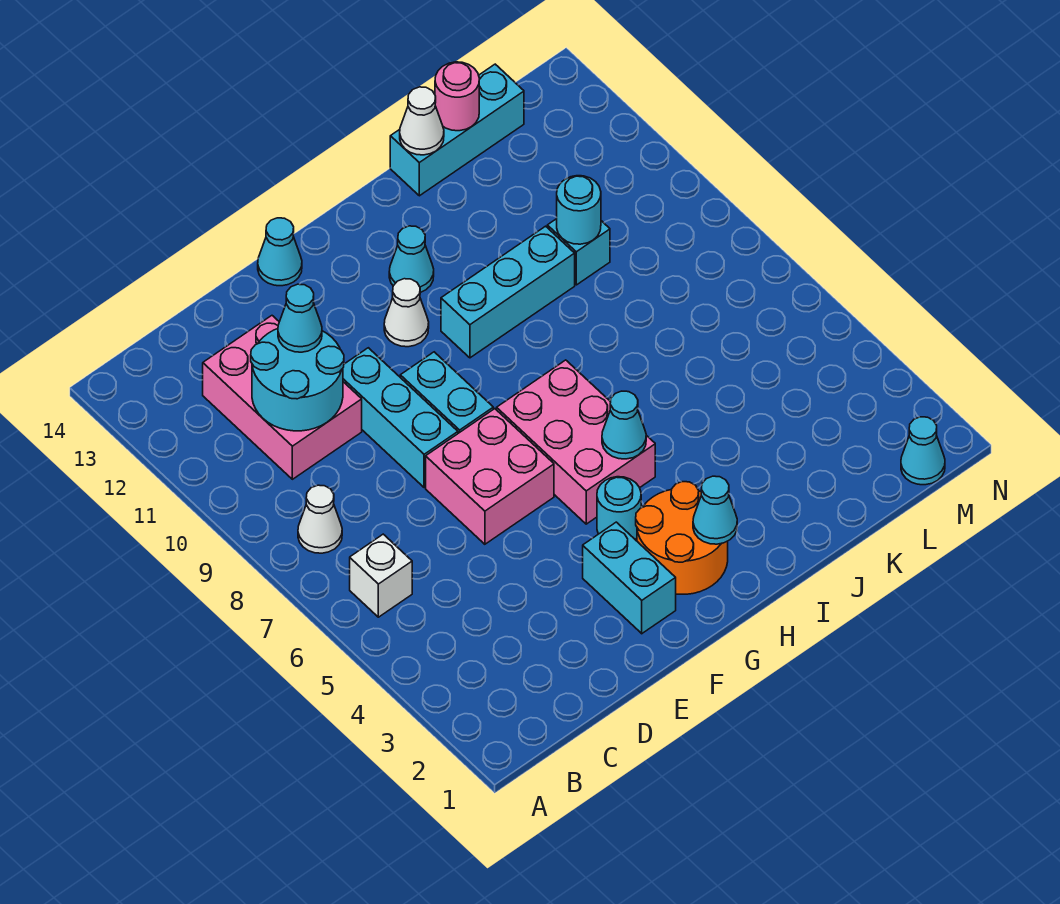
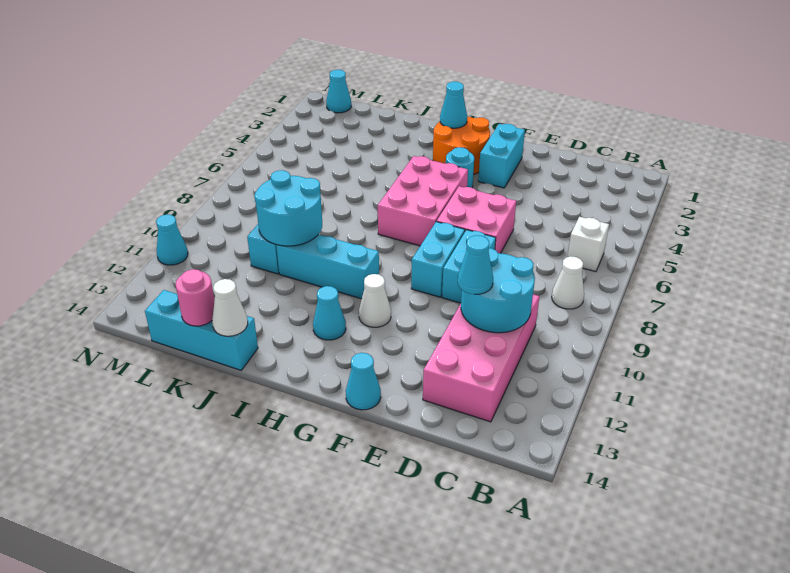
pink brick C10:D12 level 1 -> pink brick C10:D13 level 1
cyan brick E8:E10 level 1 -> cyan brick E8:E9 level 1
cyan cone H5 level 2 -> cyan cone N11 level 1
cyan round brick K10 level 2 -> cyan round brick J9:K10 level 2

